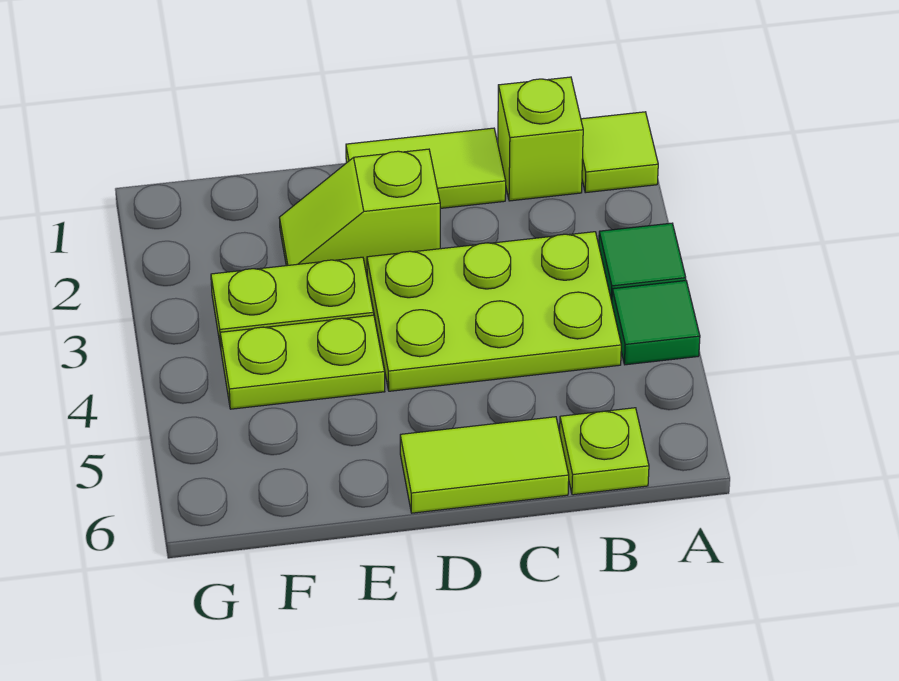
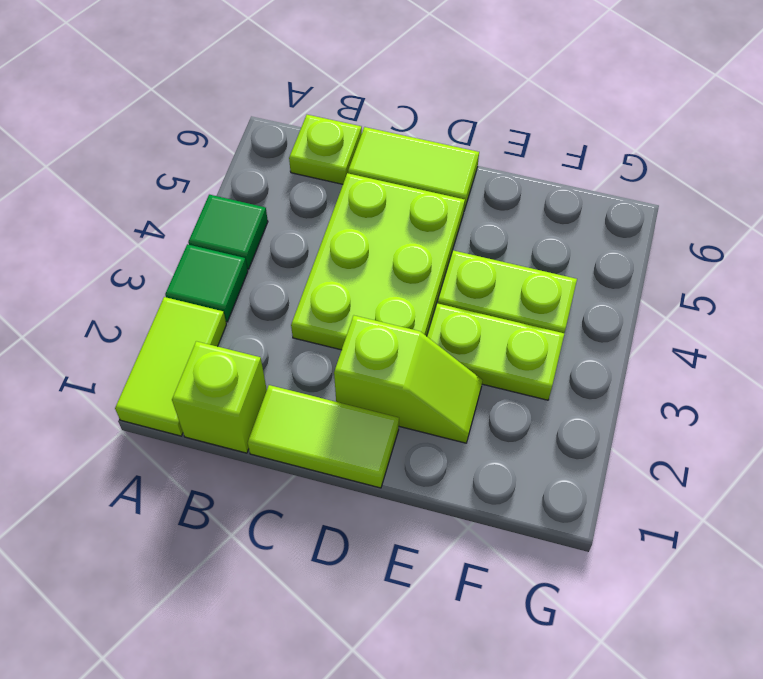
lime tile A1 level 1 -> lime tile A1:A2 level 1
lime plate B3:D4 level 1 -> lime plate C3:D5 level 1

